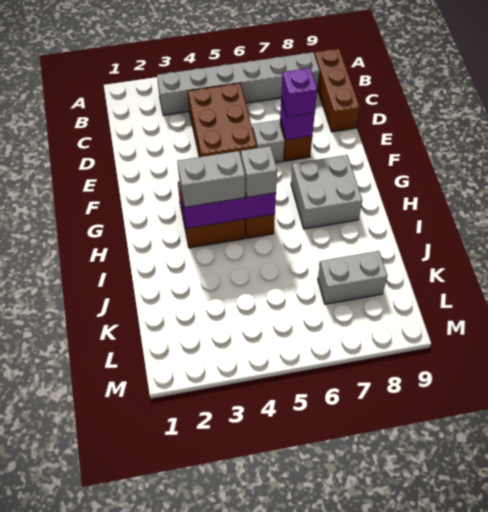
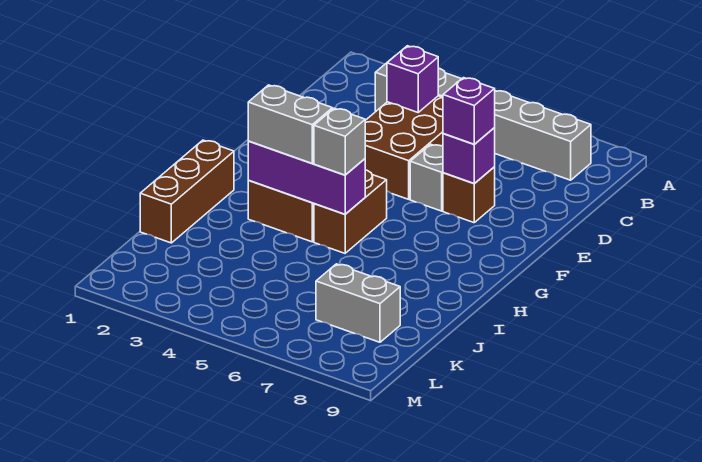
brown brick B9:D9 level 1 -> brown brick H1:J1 level 1
none -> purple brick C4 level 2
grey brick G7:H8 level 1 -> none

